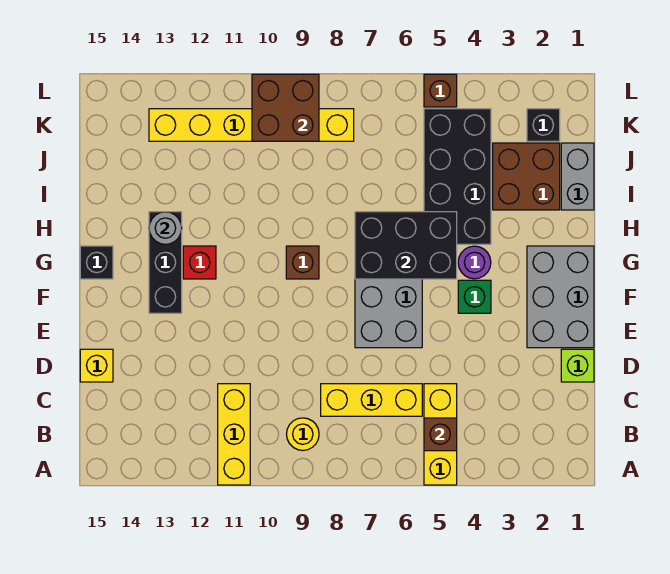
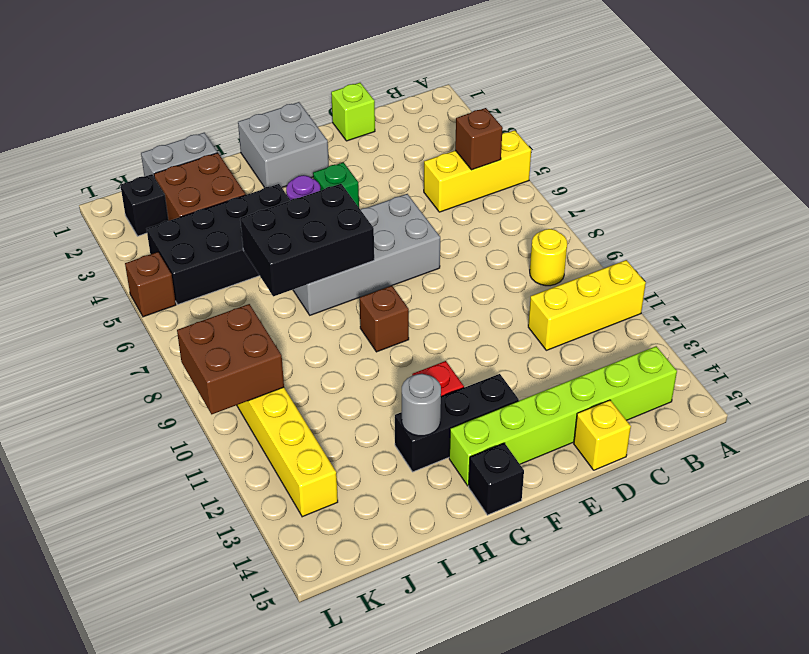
none -> lime brick B14:G14 level 1
yellow brick C6:C8 level 1 -> none
grey brick E1:G2 level 1 -> grey brick F1:G2 level 1
black brick G5:H7 level 2 -> black brick G6:I7 level 2

